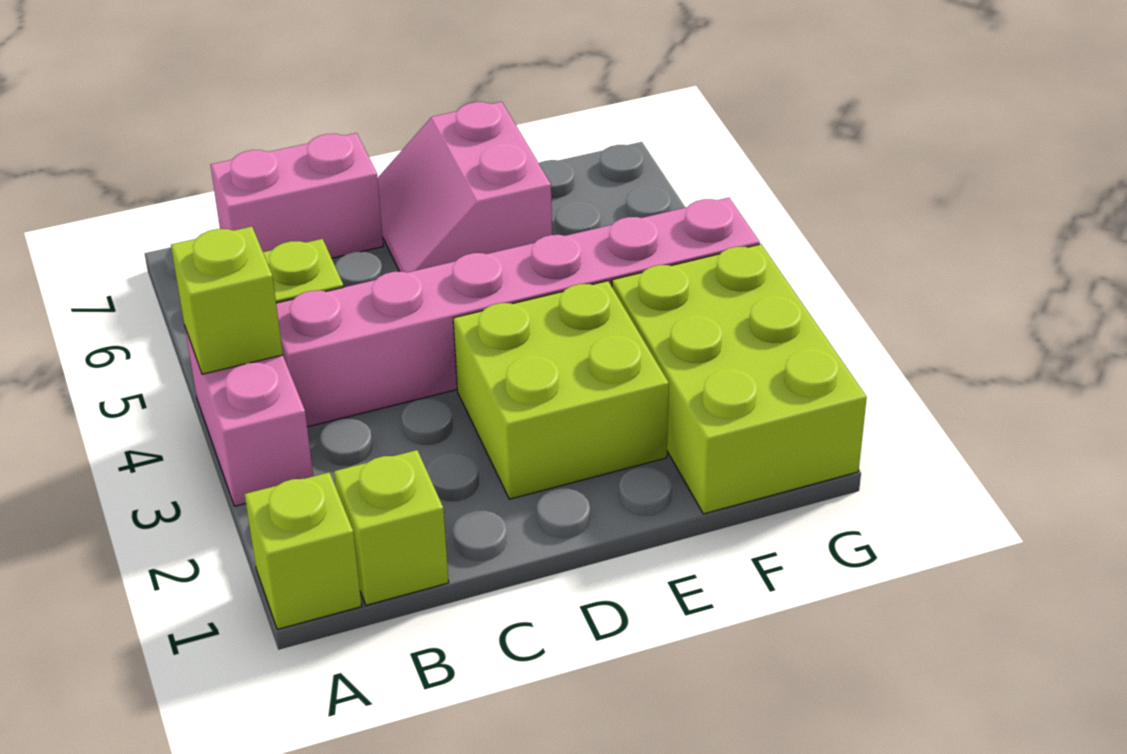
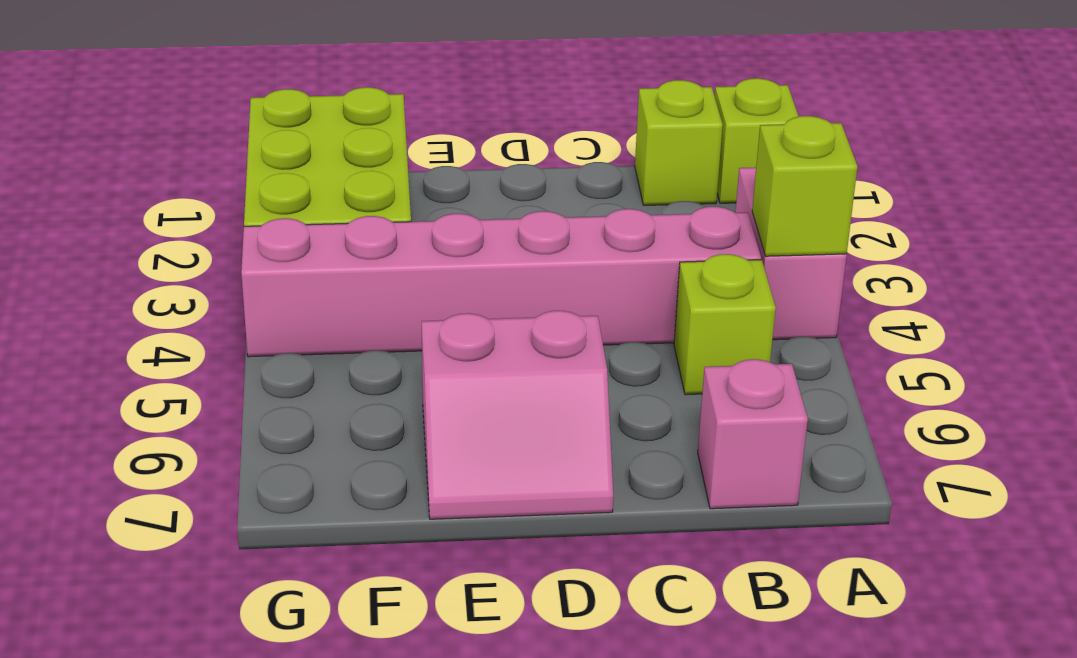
pink brick B7:C7 level 1 -> pink brick B7 level 1
lime brick D2:E3 level 1 -> none
pink slope D6:E7 level 1 top E -> pink slope D6:E7 level 1 top 6

